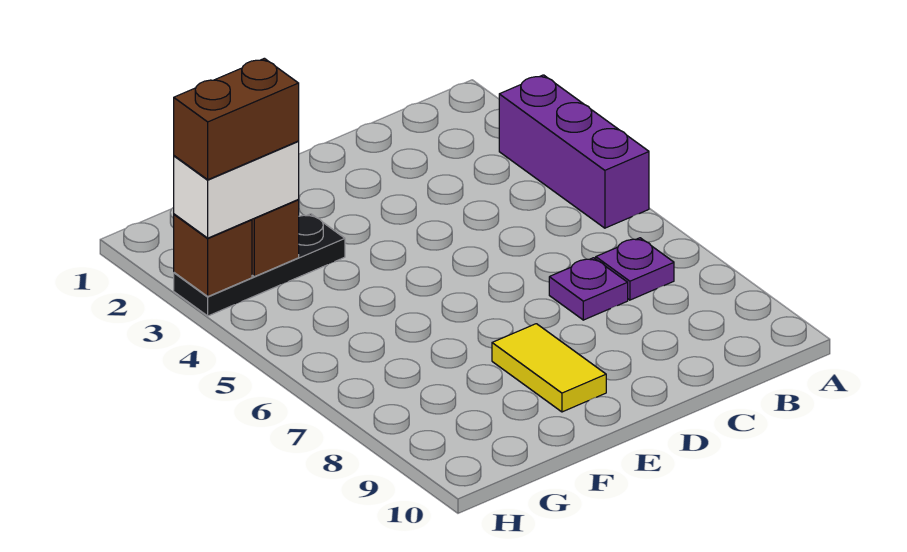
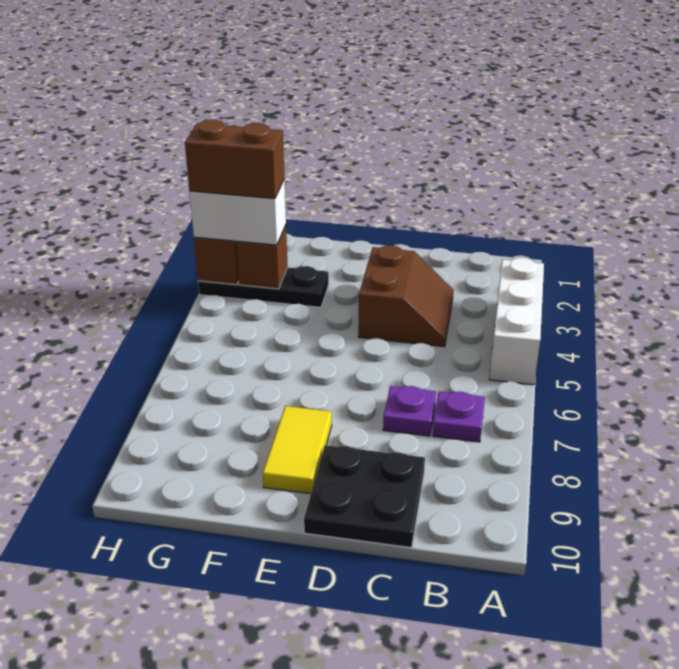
purple brick A3:A5 level 1 -> white brick A3:A5 level 1
none -> brown slope C3:D4 level 1 top D
none -> black plate C9:D10 level 1

